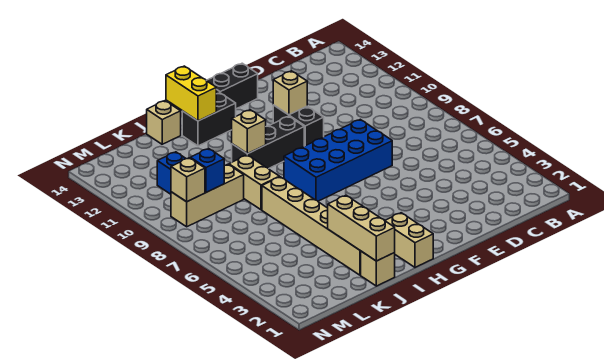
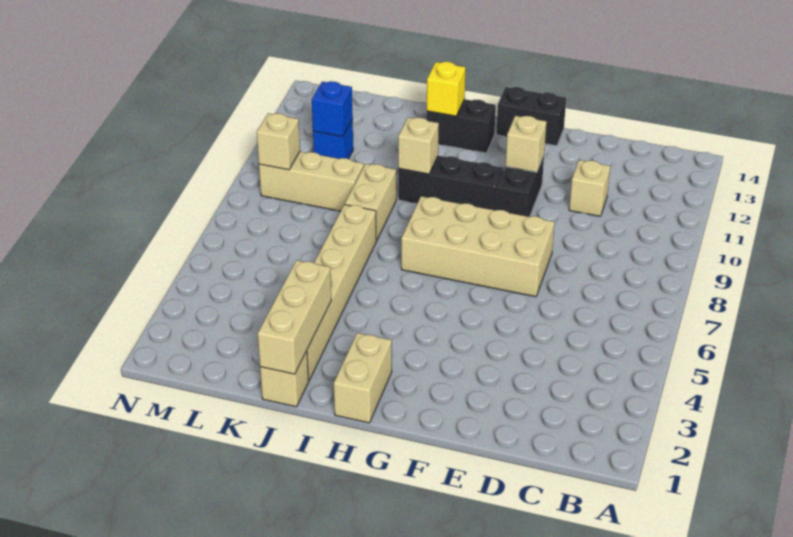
blue brick E7:H8 level 1 -> tan brick E7:H8 level 1
yellow brick I13:I14 level 2 -> yellow brick I13 level 2
tan brick J14 level 1 -> tan brick D11 level 1
blue brick L9 level 2 -> blue brick L11 level 2

